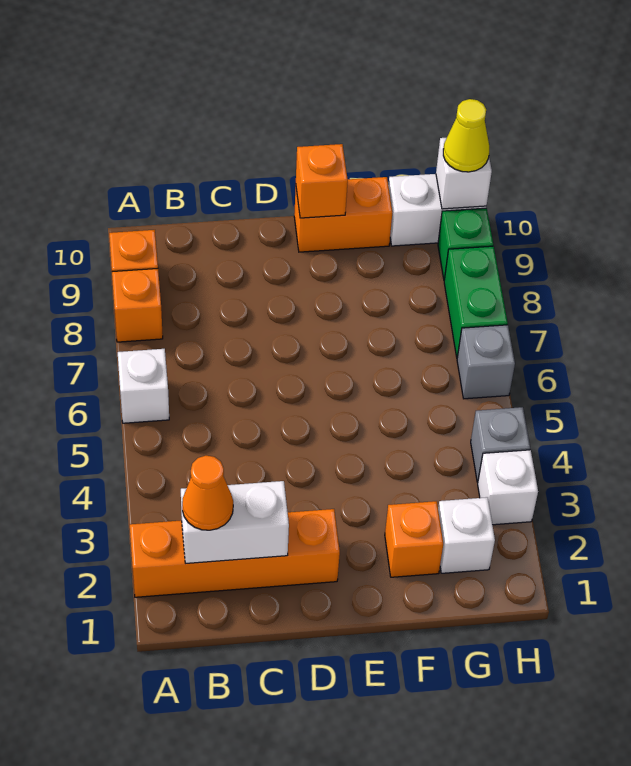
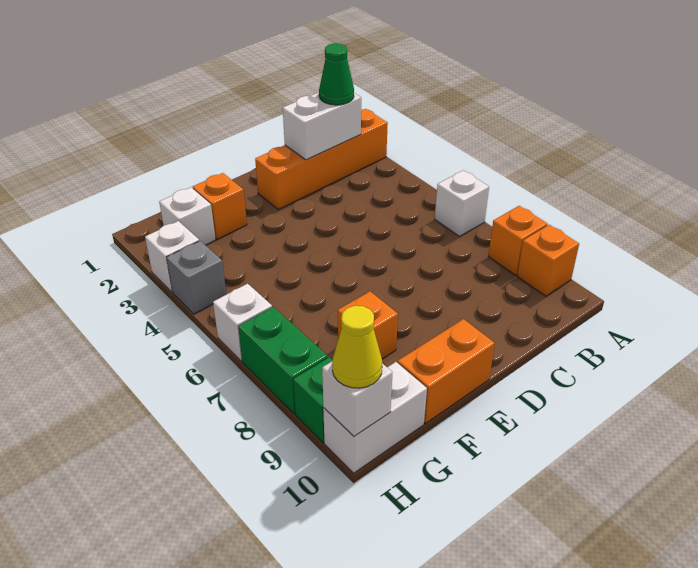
orange cone B2 level 3 -> green cone B2 level 3
orange brick E10 level 2 -> orange brick F8 level 1
grey brick H6 level 1 -> white brick H6 level 1

